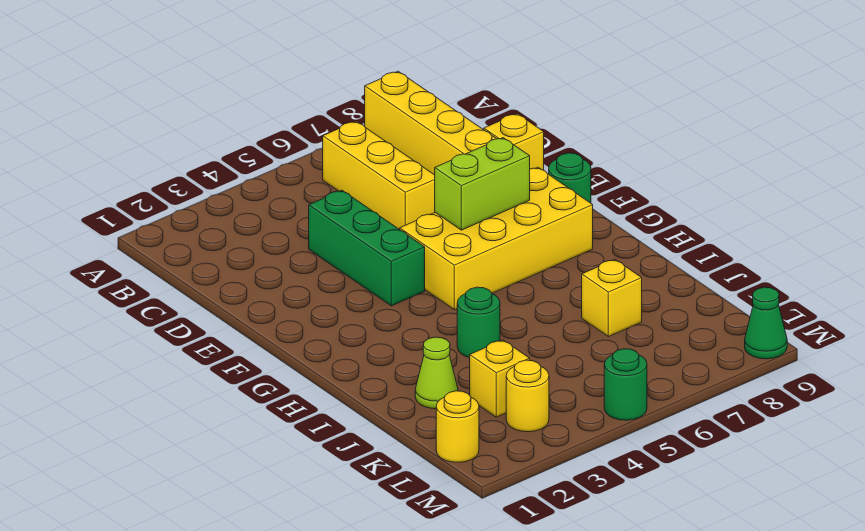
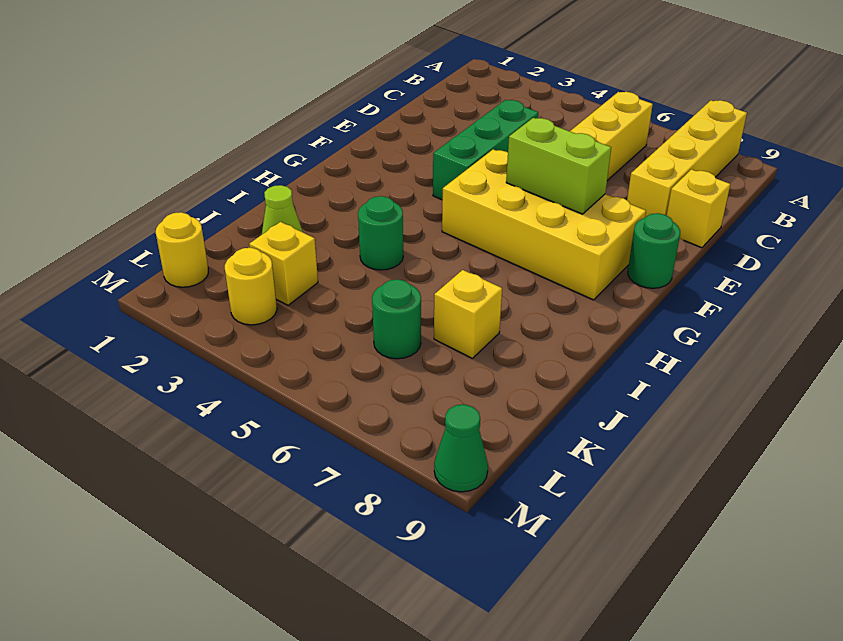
green round brick M5 level 1 -> green round brick K6 level 1

